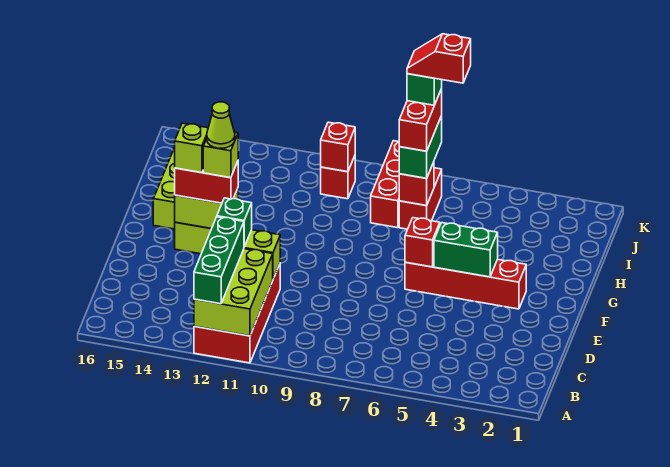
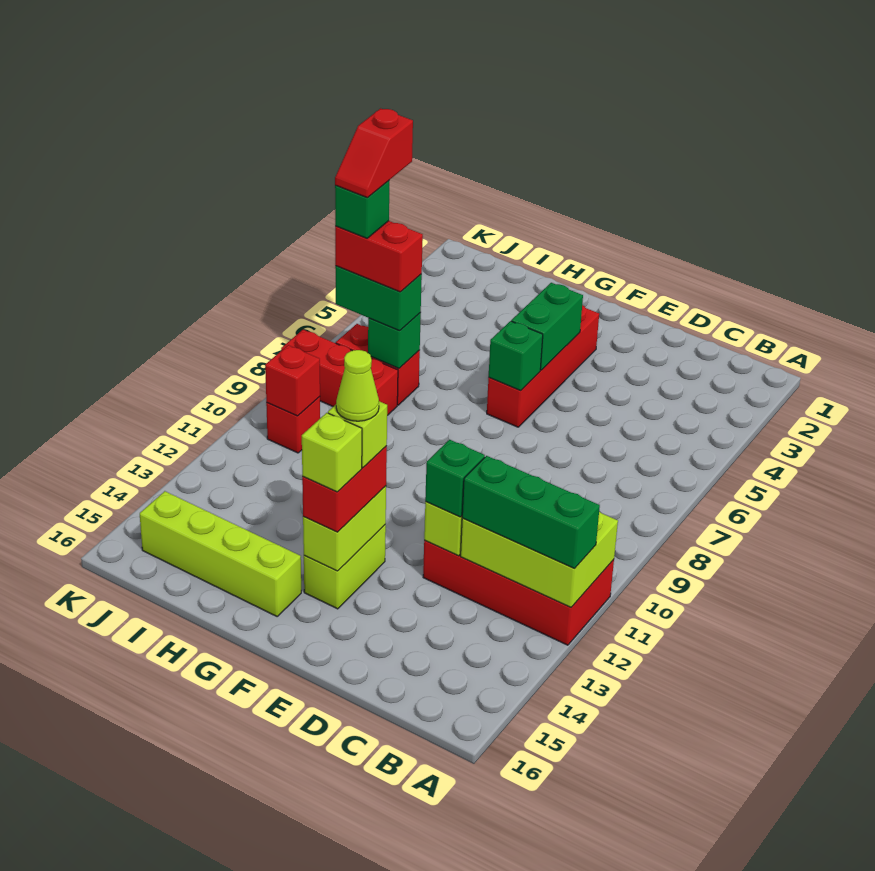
red brick F6 level 2 -> green brick F6 level 2
red brick I7 level 2 -> green brick I7 level 2

